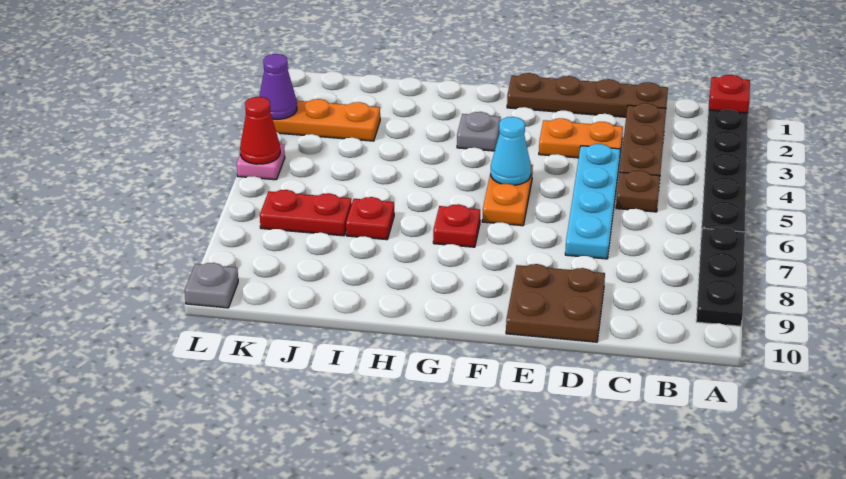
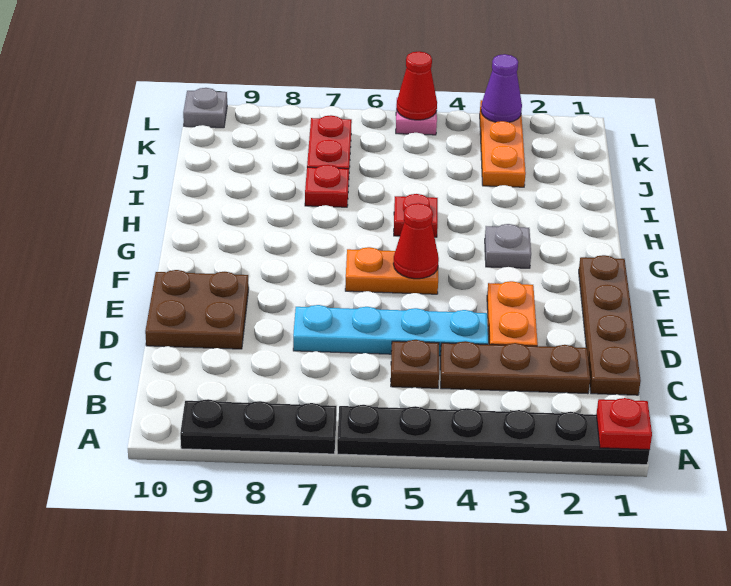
cyan cone F5 level 2 -> red cone F5 level 2
red plate G7 level 1 -> red plate H5 level 1

